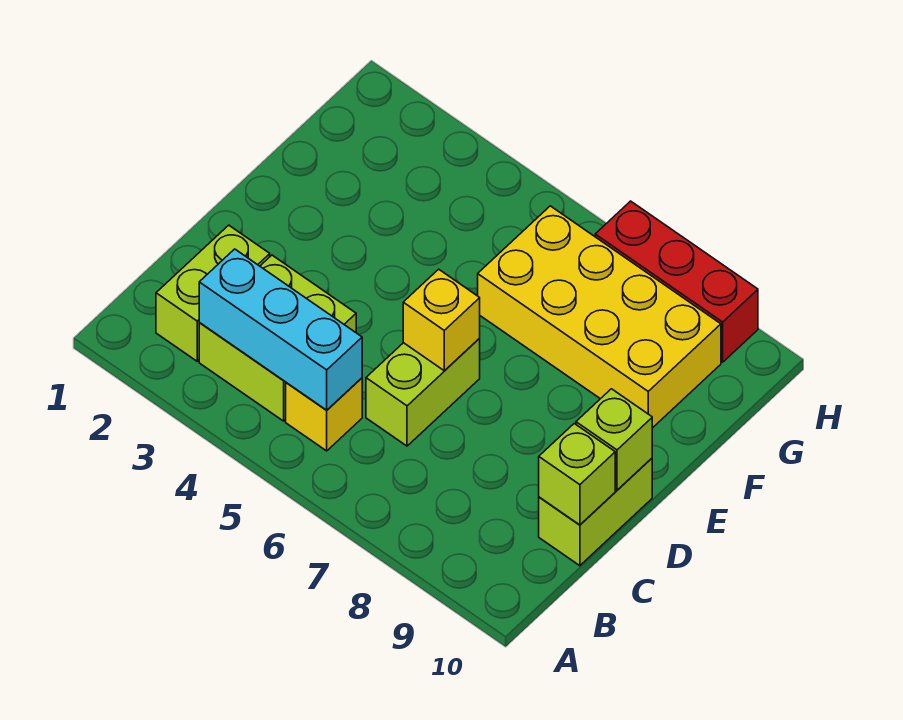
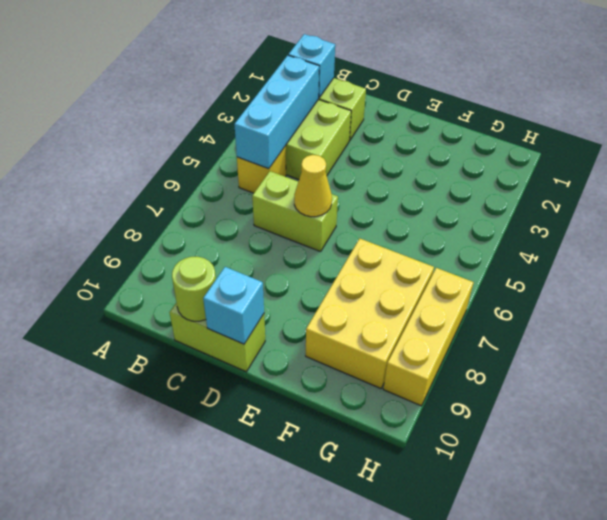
none -> cyan brick B2 level 2
lime brick C10 level 2 -> lime round brick C10 level 2
yellow brick D6 level 2 -> yellow cone D6 level 2
lime brick D10 level 2 -> cyan brick D10 level 2
yellow brick F6:G9 level 1 -> yellow brick F7:G9 level 1
red brick H7:H9 level 1 -> yellow brick H7:H9 level 1

